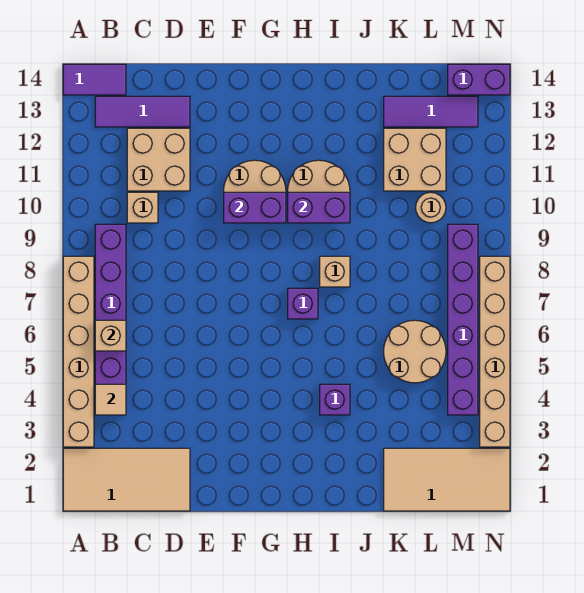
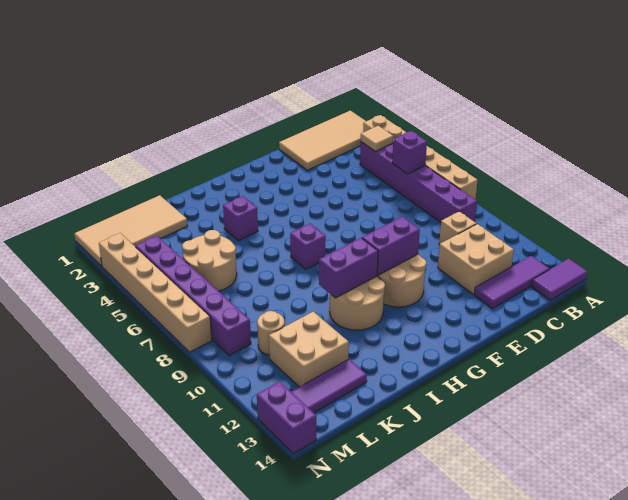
tan brick B6 level 2 -> purple brick B6 level 2
tan brick I8 level 1 -> none
purple brick M14:N14 level 1 -> purple brick N13:N14 level 1

